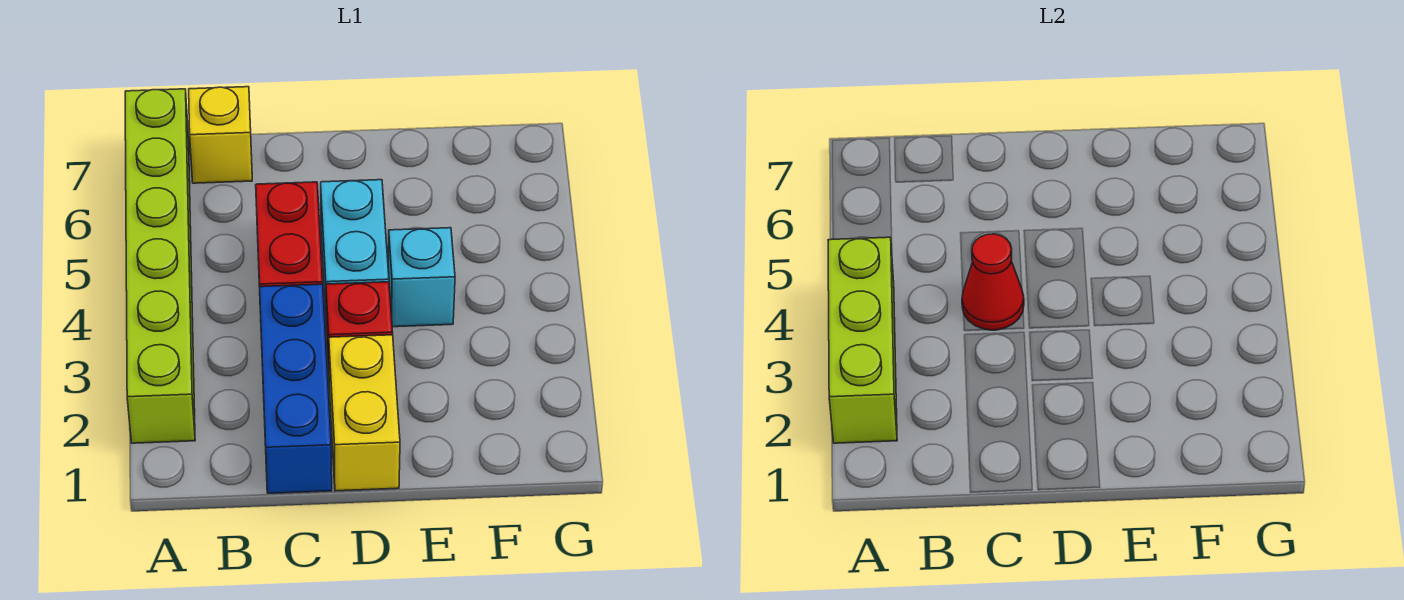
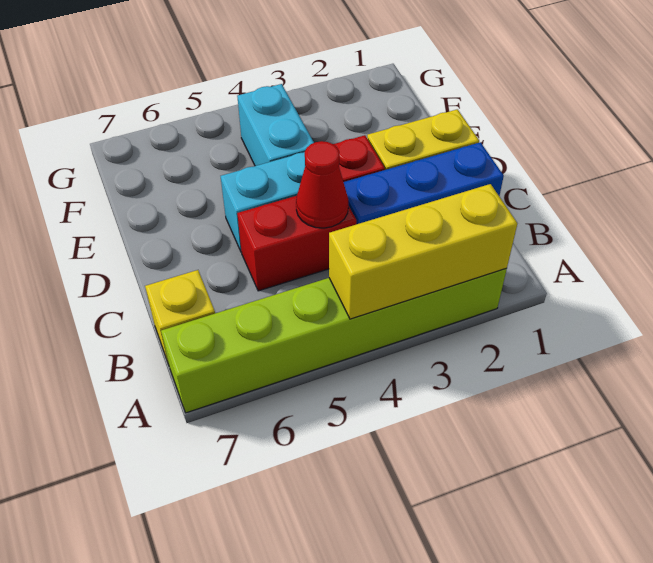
lime brick A2:A4 level 2 -> yellow brick A2:A4 level 2
cyan brick E4 level 1 -> cyan brick E4:F4 level 1

